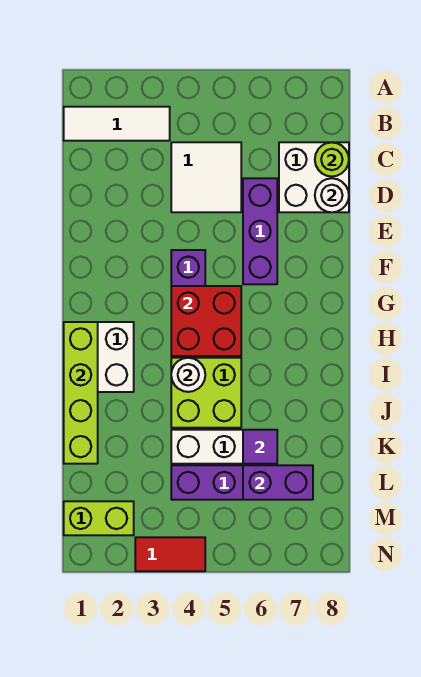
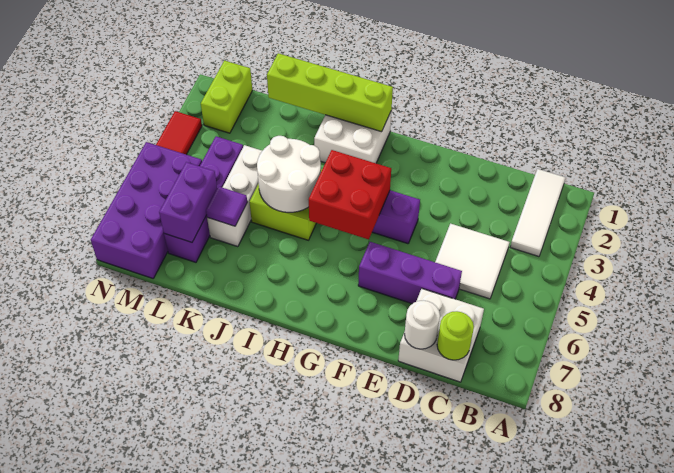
white round brick I4 level 2 -> white round brick I4:J5 level 2
none -> purple brick M5:N8 level 1

